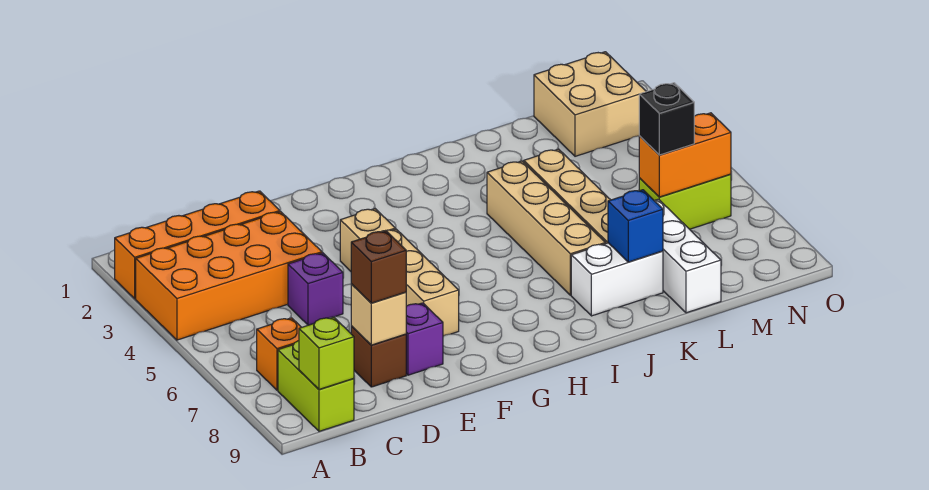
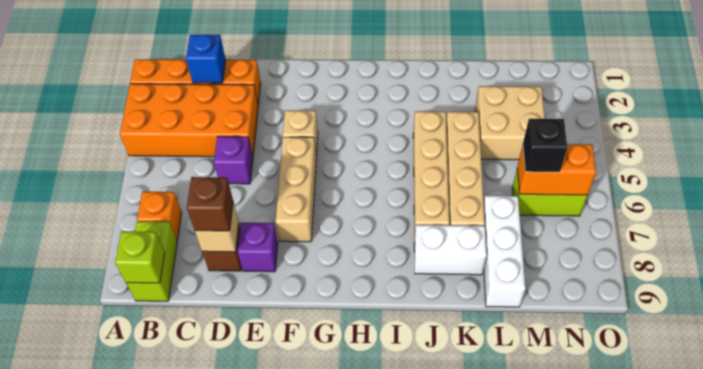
blue brick K8 level 2 -> blue brick C2 level 2
tan brick M1:N2 level 1 -> tan brick L3:M4 level 1

